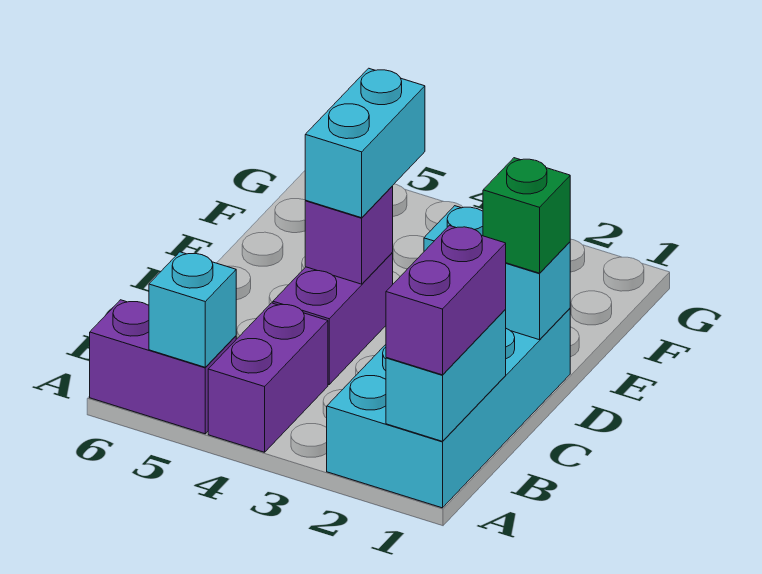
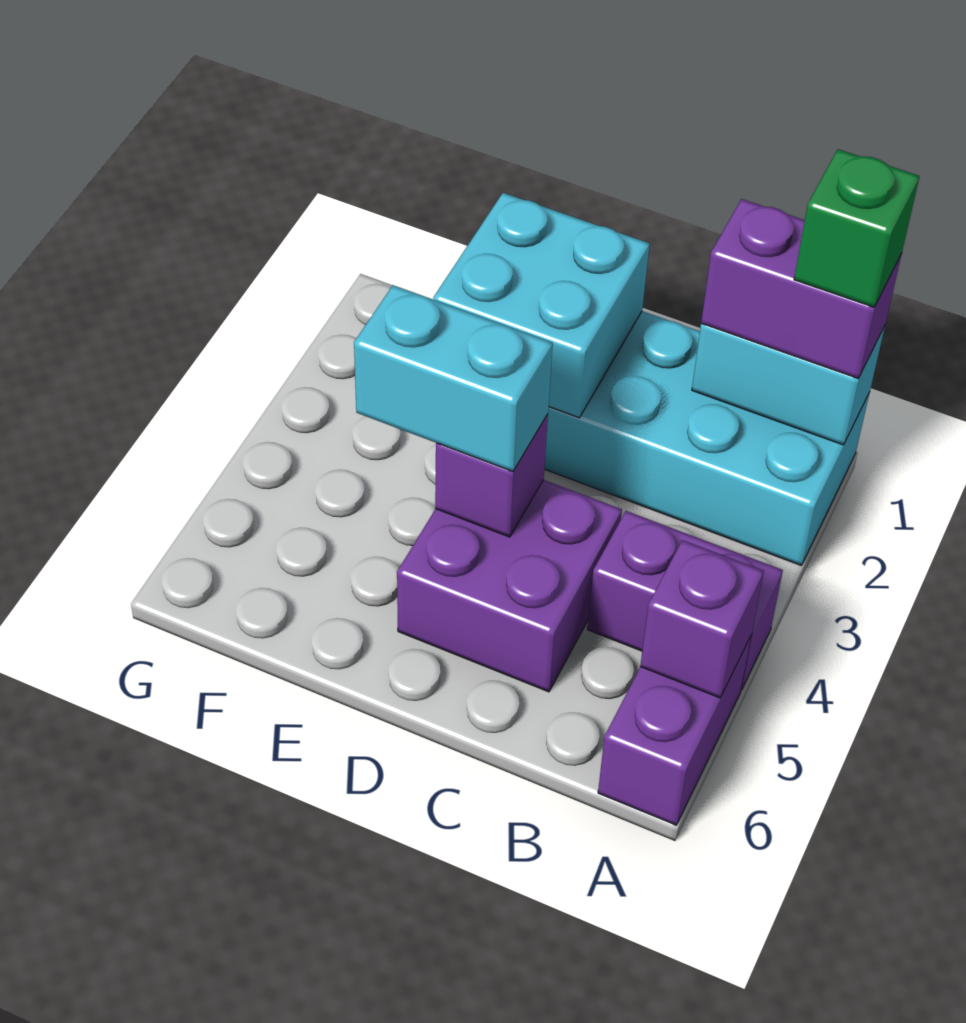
cyan brick A5 level 2 -> purple brick A5 level 2
purple brick C4:D4 level 1 -> purple brick C4:D5 level 1
cyan brick D1:D2 level 2 -> cyan brick D1:E2 level 2
green brick D1 level 3 -> green brick A1 level 4

